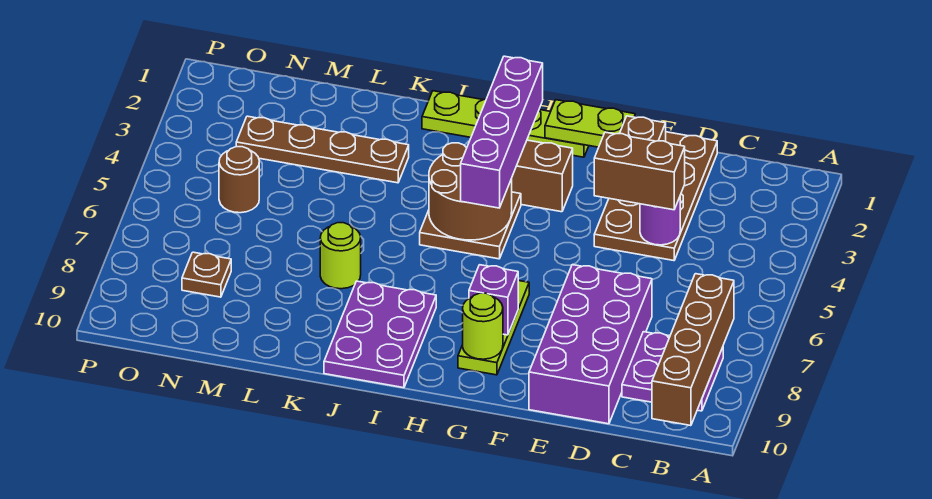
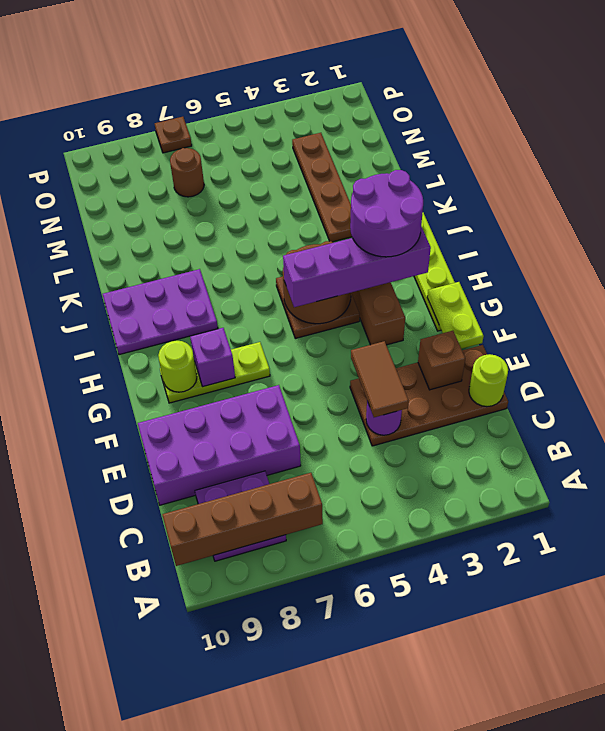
brown brick D4:E4 level 3 -> brown tile D4:E4 level 3
none -> purple round brick H2:I3 level 4
lime round brick K7 level 1 -> lime round brick D1 level 2
brown round brick N5 level 1 -> brown round brick N7 level 1
brown plate N8 level 1 -> brown plate P7 level 1

